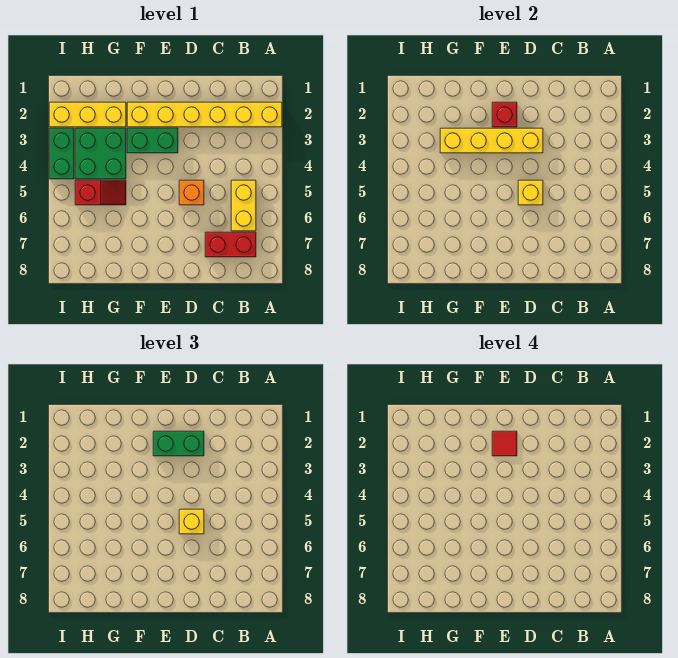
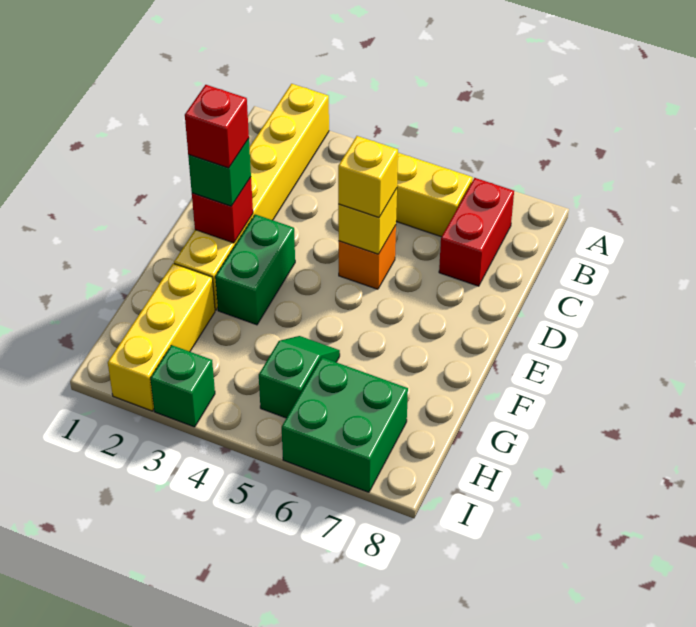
green brick D2:E2 level 3 -> green brick E2 level 3
yellow brick D3:G3 level 2 -> none
red tile E2 level 4 -> red brick E2 level 4
green brick G3:H4 level 1 -> green brick H6:I7 level 1
red slope G5:H5 level 1 top H -> green slope G5:H5 level 1 top H
green brick I3:I4 level 1 -> green brick I3 level 1

